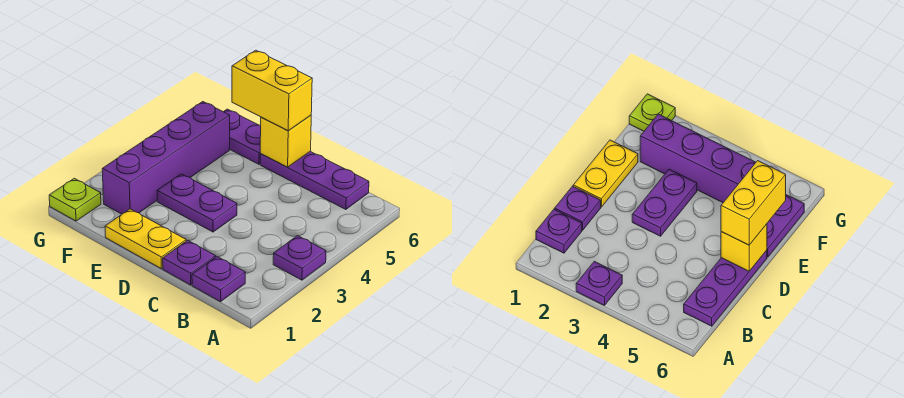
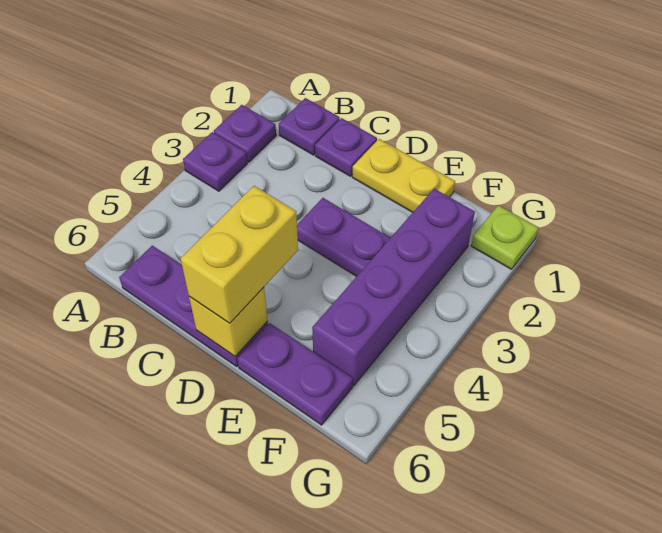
none -> purple plate A2 level 1
yellow brick D6:E6 level 3 -> yellow brick D5:D6 level 3

